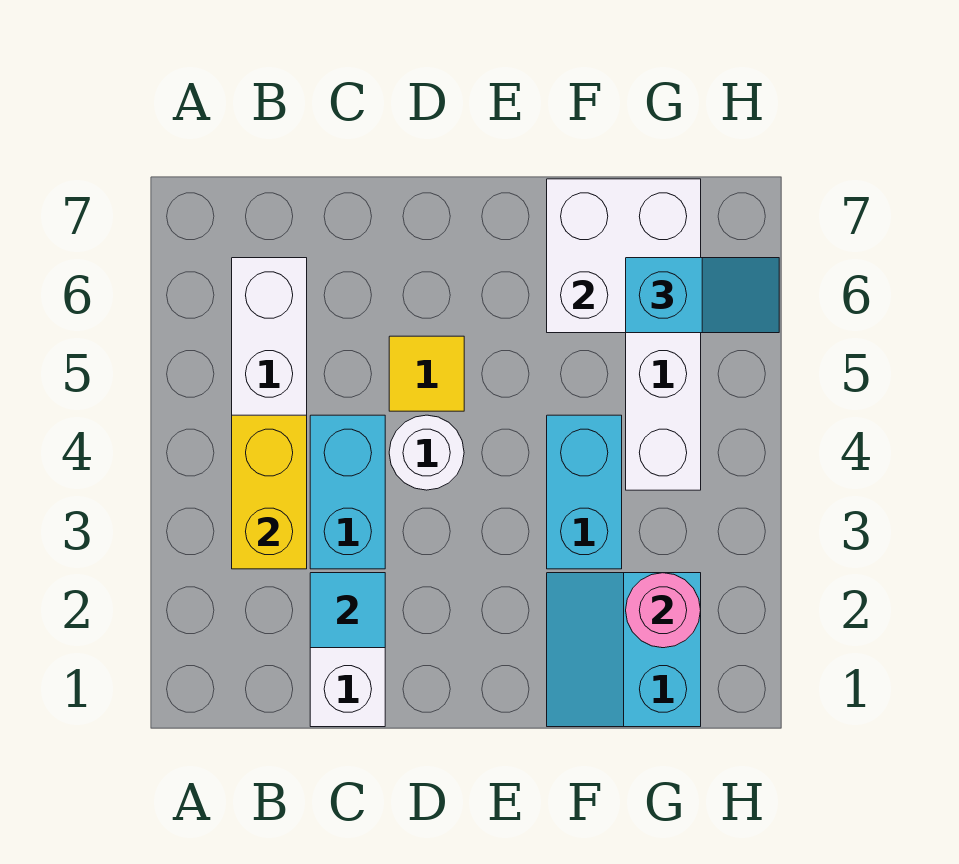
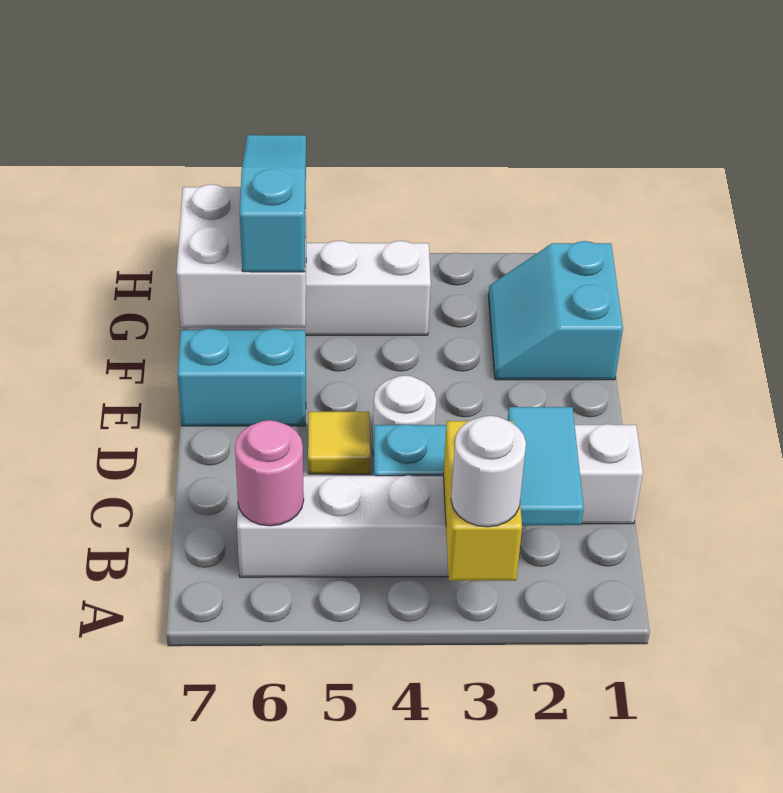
none -> white round brick A3 level 3
yellow brick B3:B4 level 2 -> yellow brick A3:B3 level 2
cyan tile C2 level 2 -> cyan tile B2:C2 level 2
cyan slope F1:G2 level 1 top G -> cyan slope F1:G2 level 1 top 1
cyan brick F3:F4 level 1 -> cyan brick E6:E7 level 1
pink round brick G2 level 2 -> pink round brick B6 level 2
cyan slope G6:H6 level 3 top G -> cyan slope F6:H6 level 3 top F

